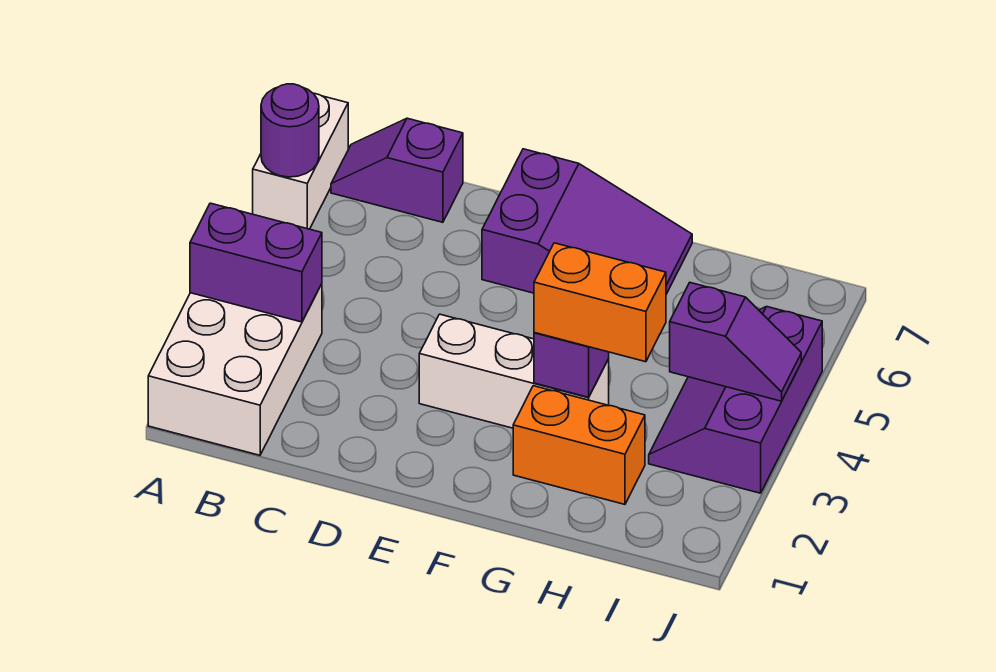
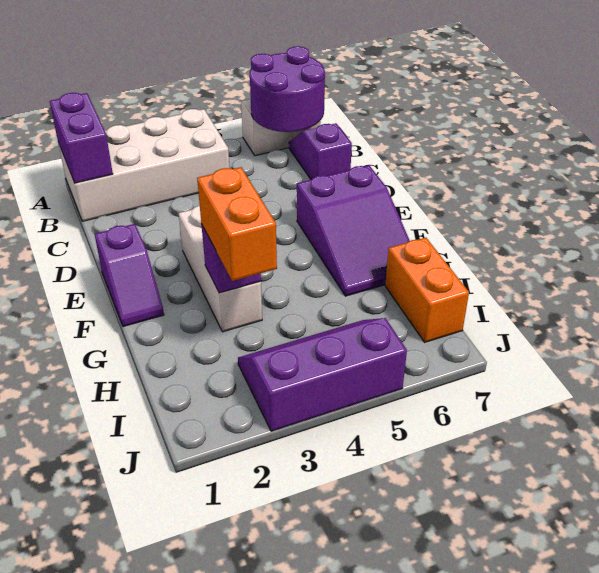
white brick A1:B3 level 1 -> white brick A1:B4 level 1
purple brick A3:B3 level 2 -> purple brick A1:B1 level 2
purple round brick A6 level 2 -> purple round brick A6:B7 level 2
orange brick G2:H2 level 1 -> orange brick H7:I7 level 1
purple slope I4:J4 level 2 top I -> purple slope E1:F1 level 1 top E

